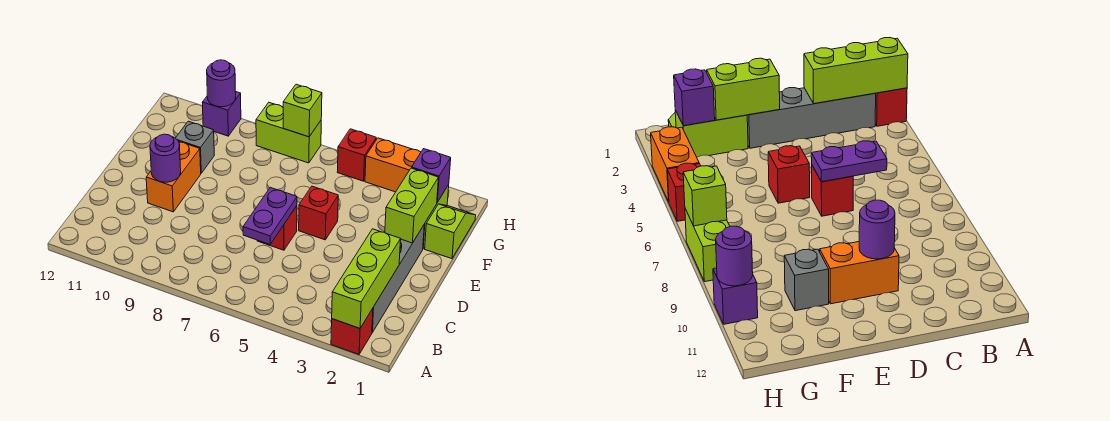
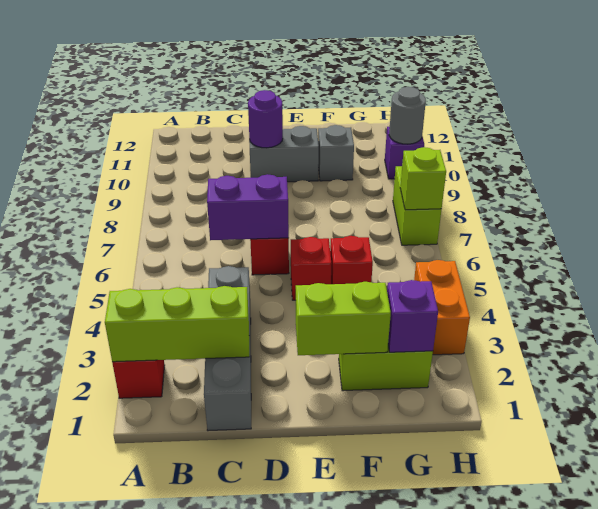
grey brick B2:E2 level 1 -> grey brick C1:C4 level 1
purple plate C6:D6 level 2 -> purple brick C6:D6 level 2
orange brick D10:E10 level 1 -> grey brick D10:E10 level 1
lime slope F1:G1 level 1 top F -> none
red brick H5 level 1 -> red brick F5 level 1
purple round brick H10 level 2 -> grey round brick H10 level 2

